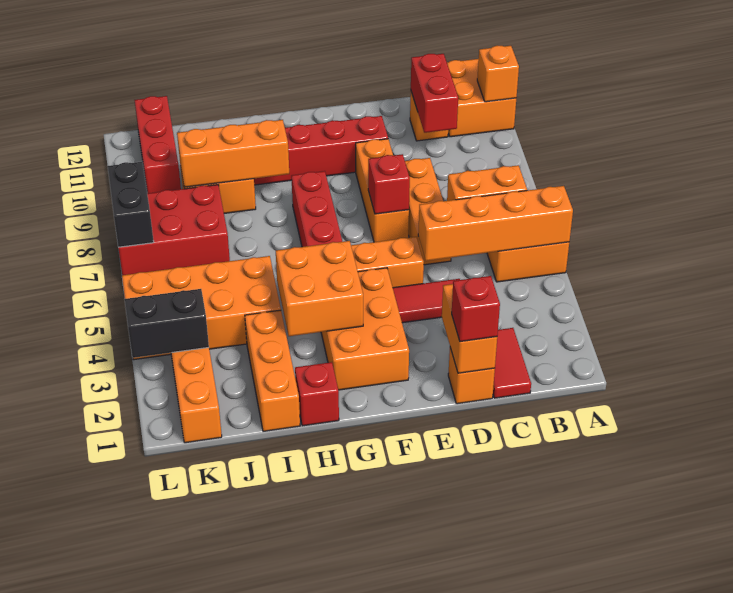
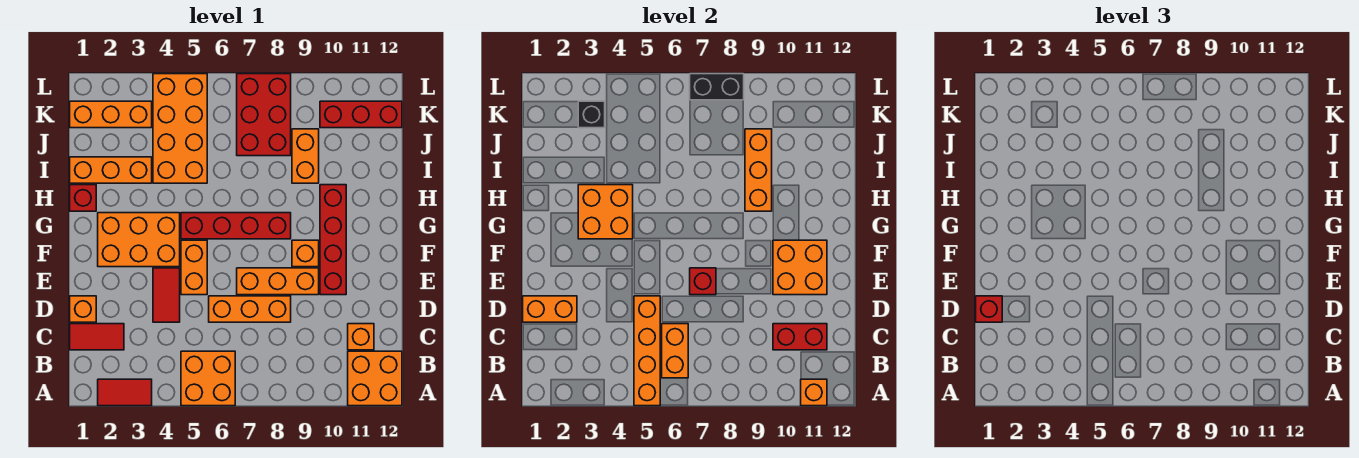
none -> red tile A2:A3 level 1
none -> orange brick E10:F11 level 2
none -> orange brick F9 level 1
black brick K3:L3 level 2 -> black brick K3 level 2

